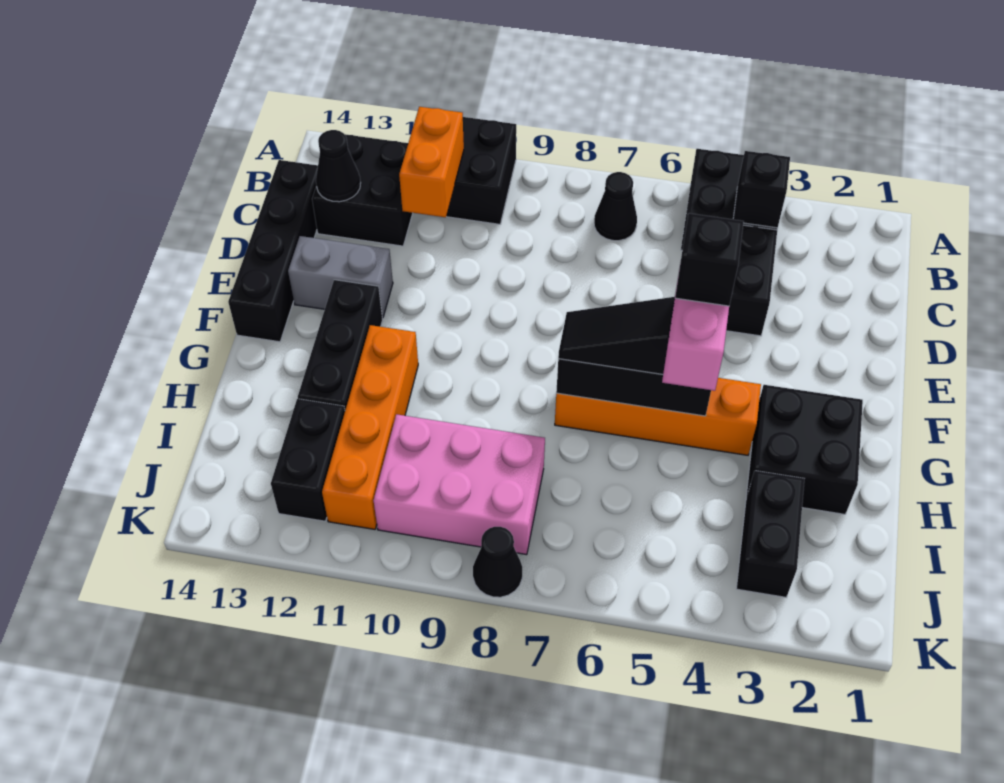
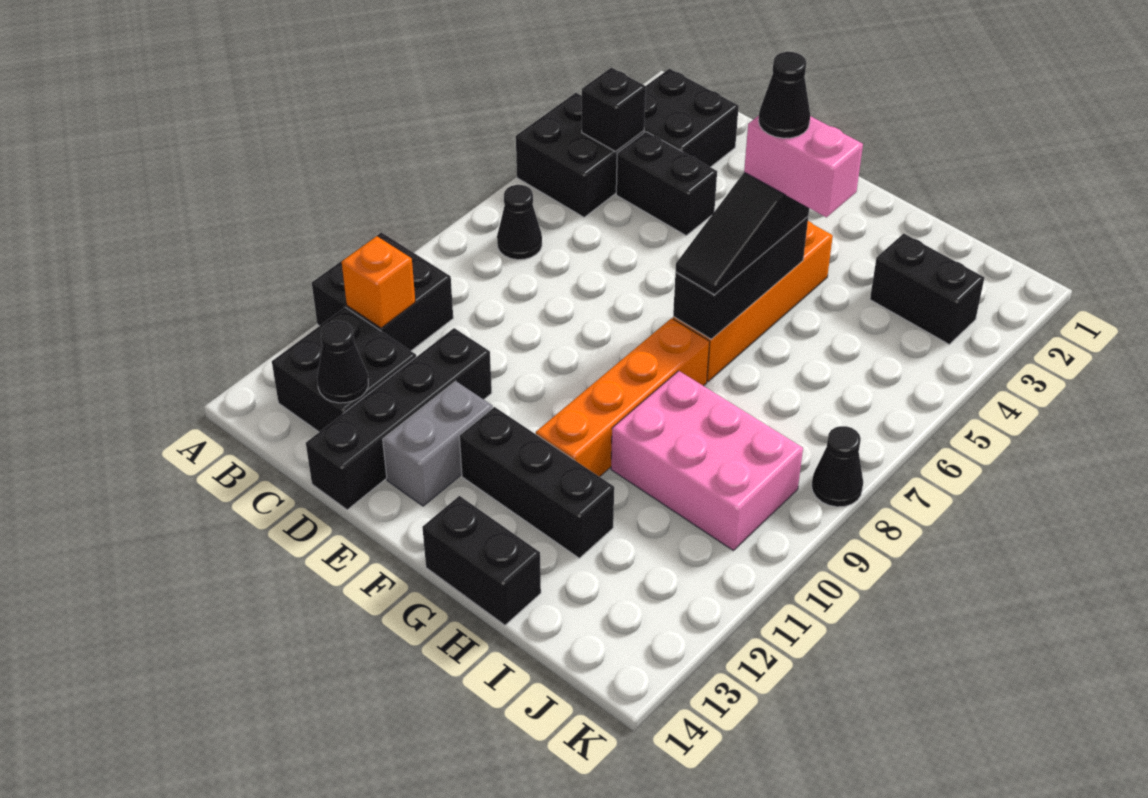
orange brick B11:C11 level 2 -> orange brick B11 level 2
black brick C14:F14 level 1 -> black brick D11:D14 level 1
black brick G2:H3 level 1 -> black brick B2:C3 level 1
black brick G5 level 5 -> black cone G5 level 5
orange brick G11:J11 level 1 -> orange brick G8:G11 level 1
pink brick I8:J10 level 1 -> pink brick H9:J10 level 1
black brick I12:J12 level 1 -> black brick G14:H14 level 1

